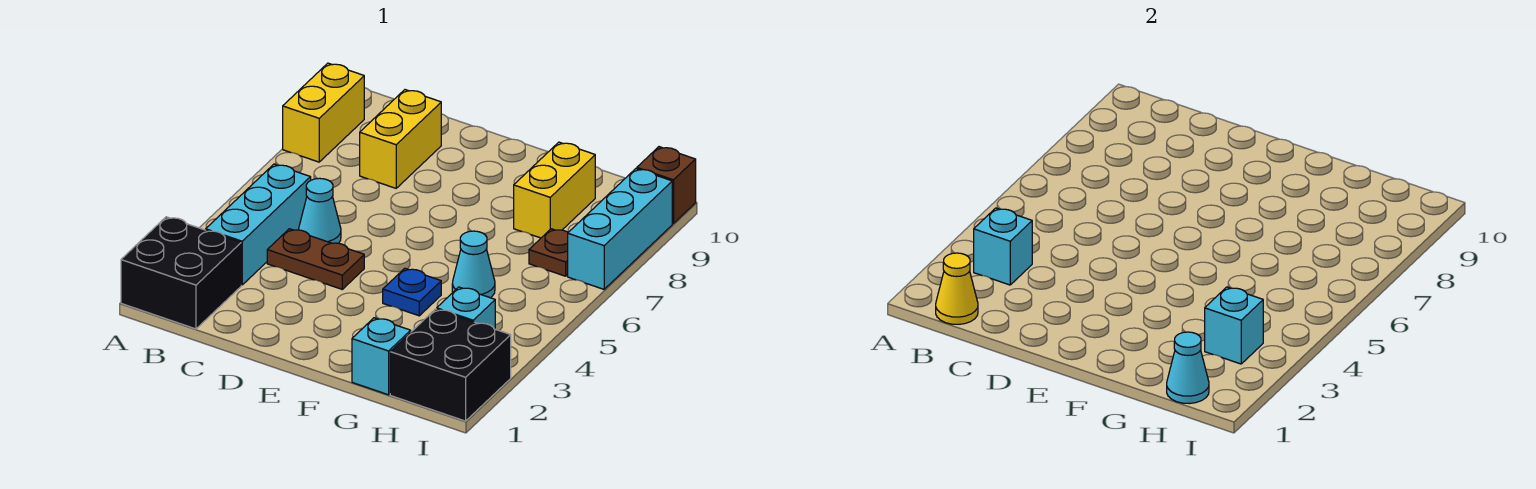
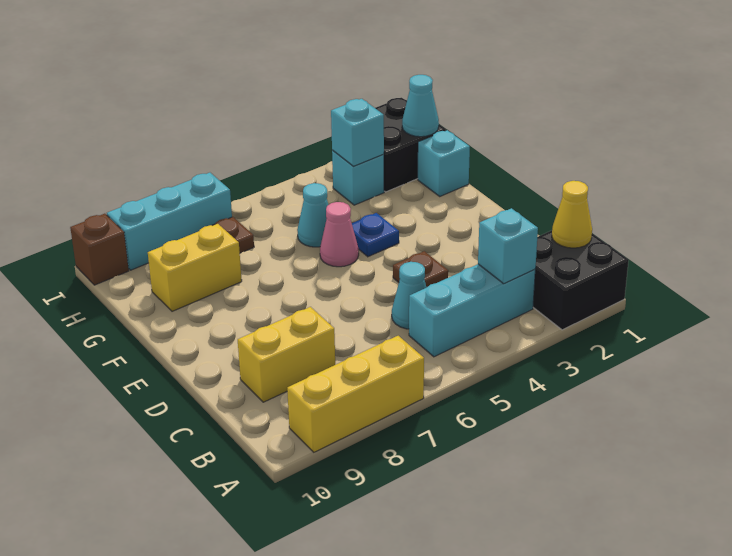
yellow brick A8:A9 level 1 -> yellow brick A7:A9 level 1
brown plate C4:D4 level 1 -> brown plate D4 level 1
none -> pink cone F5 level 1

